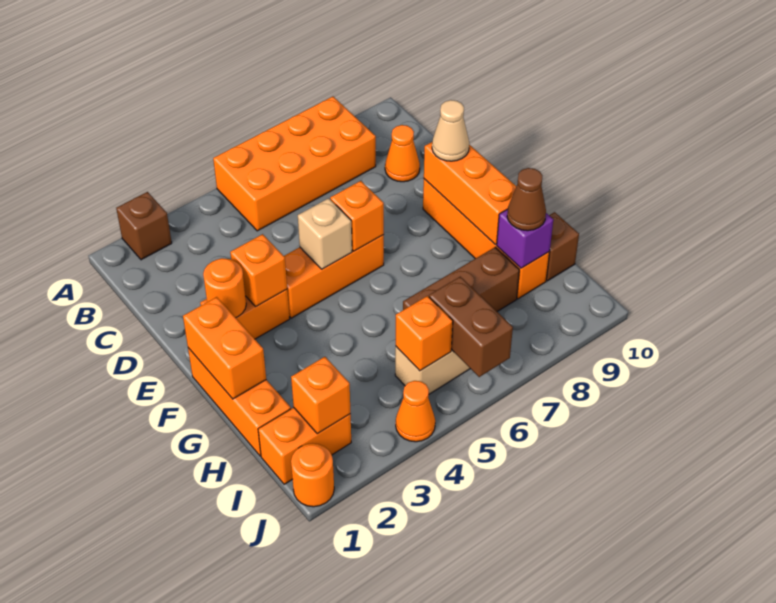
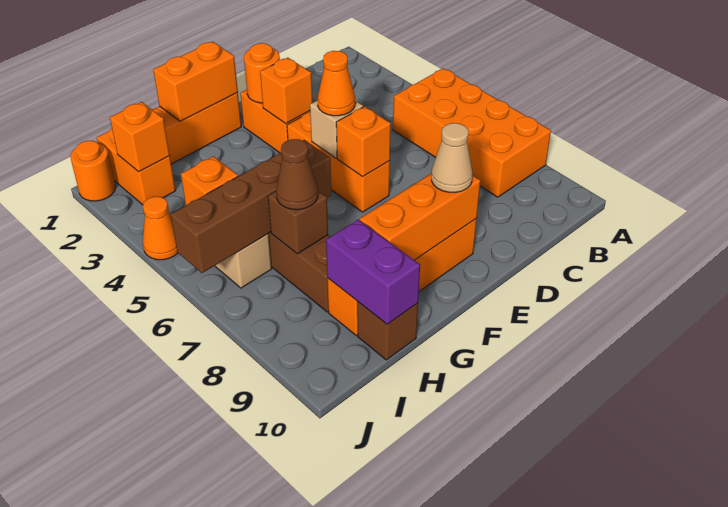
brown brick A2 level 1 -> brown brick H7 level 2
orange cone C9 level 1 -> orange cone E5 level 3
purple brick H9 level 2 -> purple brick H9:H10 level 2
brown cone H9 level 3 -> brown cone H7 level 3
brown brick I6:J6 level 2 -> brown brick G6:J6 level 2

